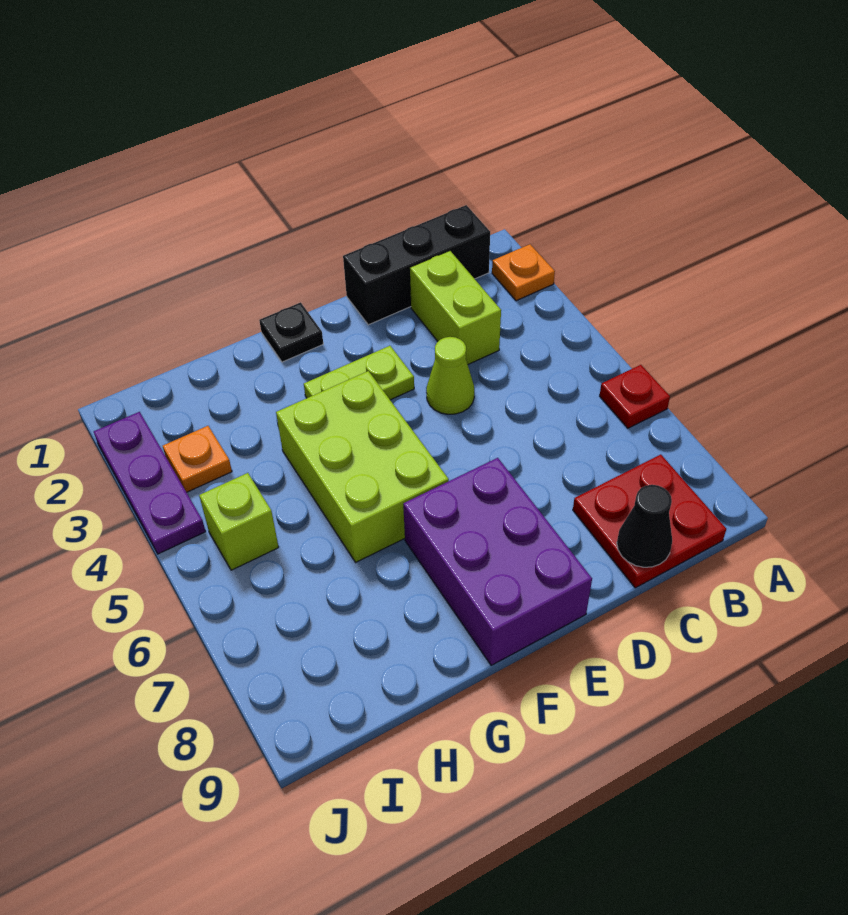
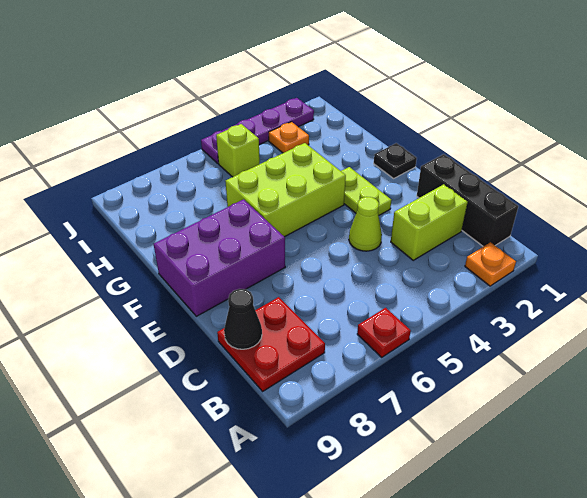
purple plate J2:J4 level 1 -> purple plate J2:J5 level 1

